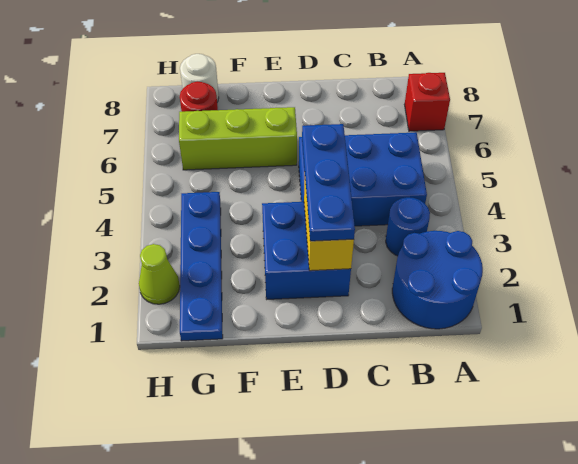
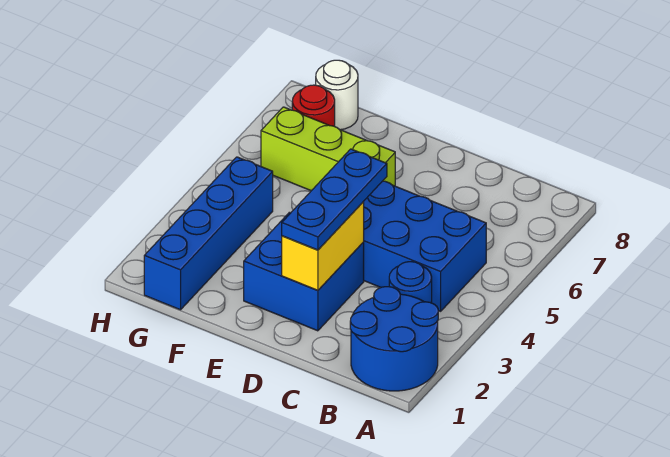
red brick A7 level 1 -> none
blue plate G1:G4 level 1 -> blue brick G1:G4 level 1
lime cone H2 level 1 -> none

